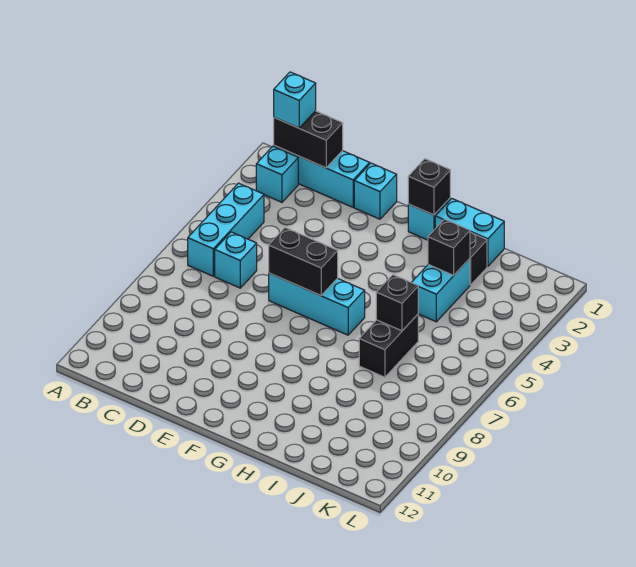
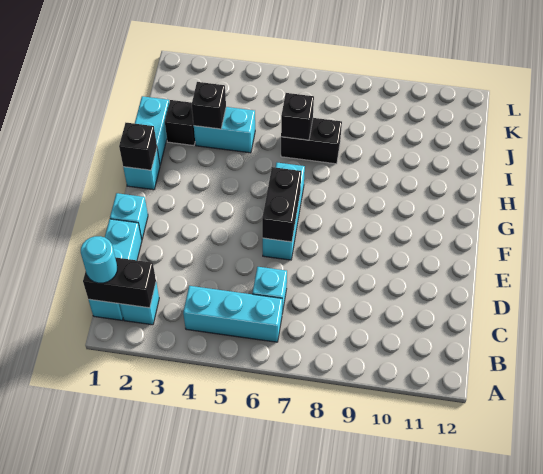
black brick B1:C1 level 2 -> black brick B1:B2 level 2
cyan brick B1 level 3 -> cyan round brick B1 level 3

